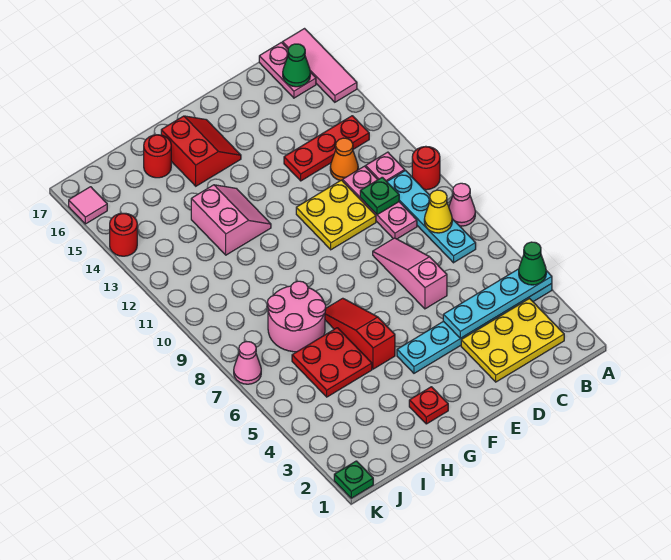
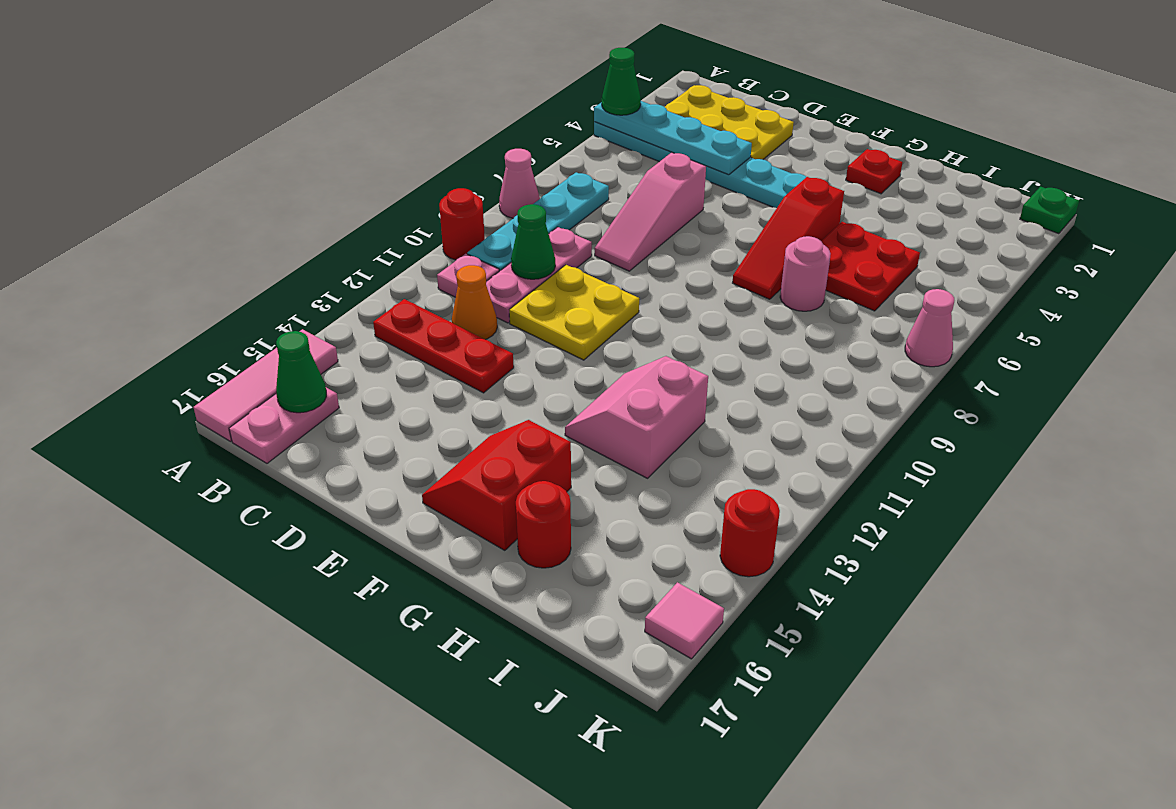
yellow cone B8 level 2 -> none
green plate C10 level 2 -> green cone C10 level 2
pink round brick H7:I8 level 1 -> pink round brick H7 level 1

